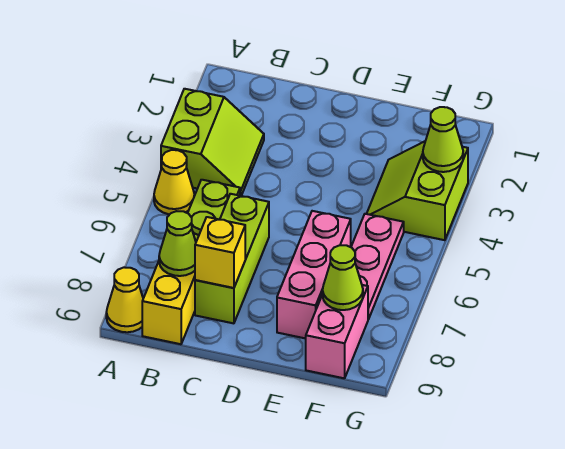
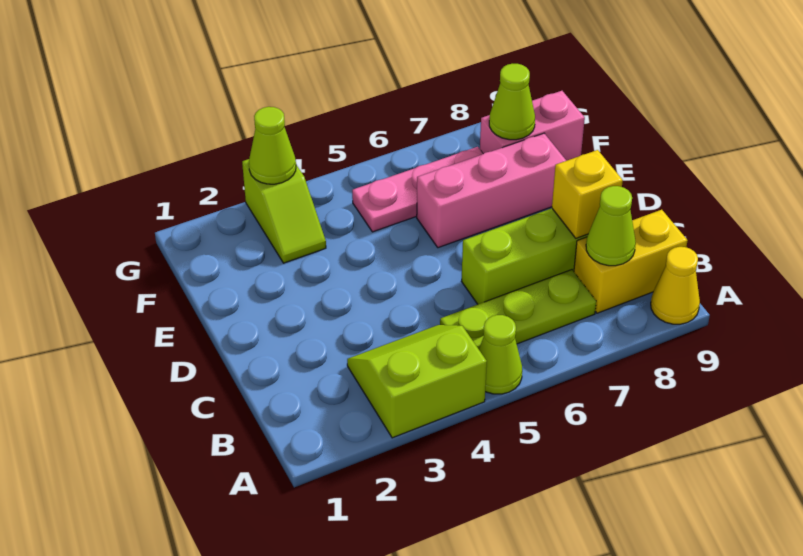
yellow cone A5 level 1 -> lime cone A5 level 1
lime slope F3:G4 level 1 top G -> lime slope F3:G3 level 1 top G

